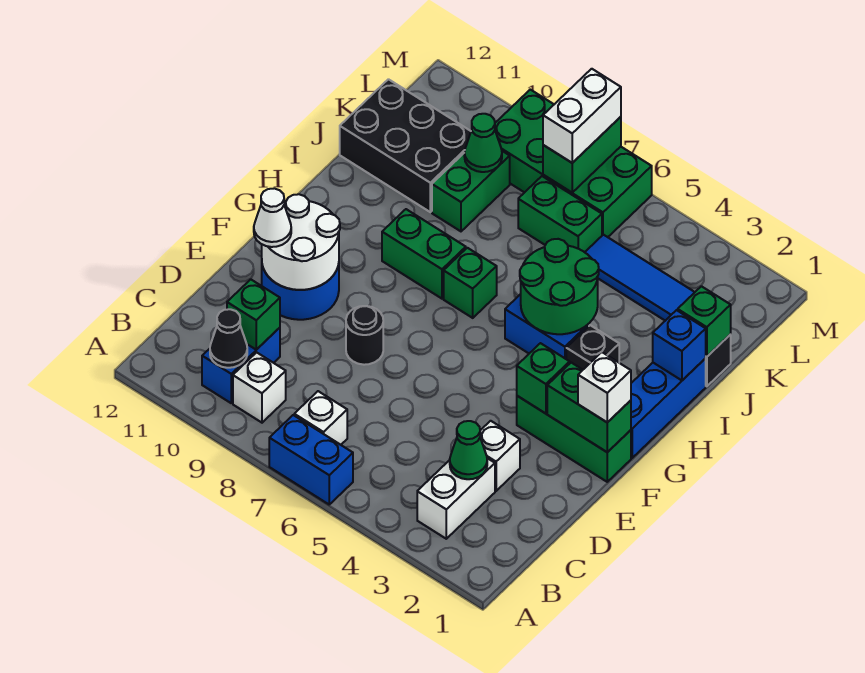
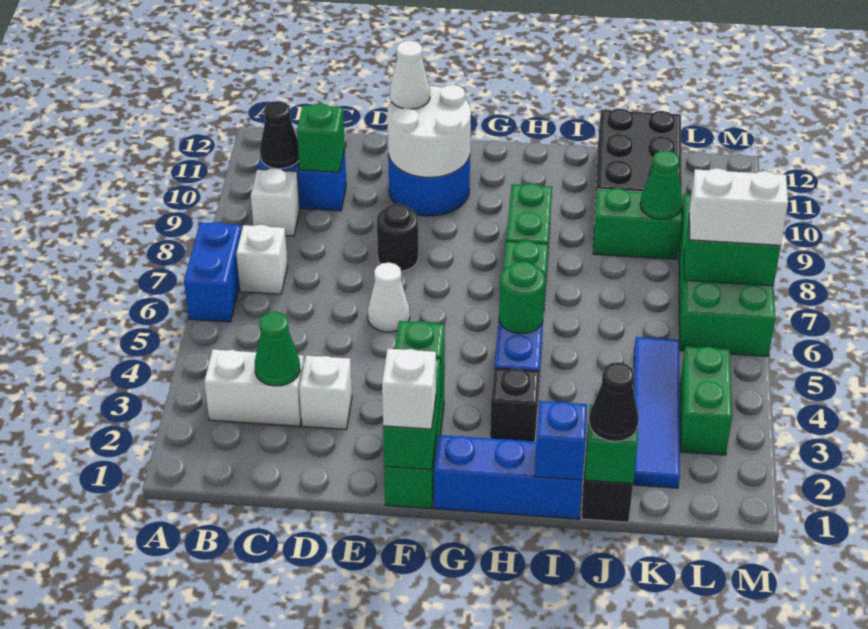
none -> white cone E6 level 1
green round brick H4:I5 level 2 -> green round brick H5 level 2
none -> black cone J1 level 3
green brick K6:K7 level 1 -> green brick L3:L4 level 1

